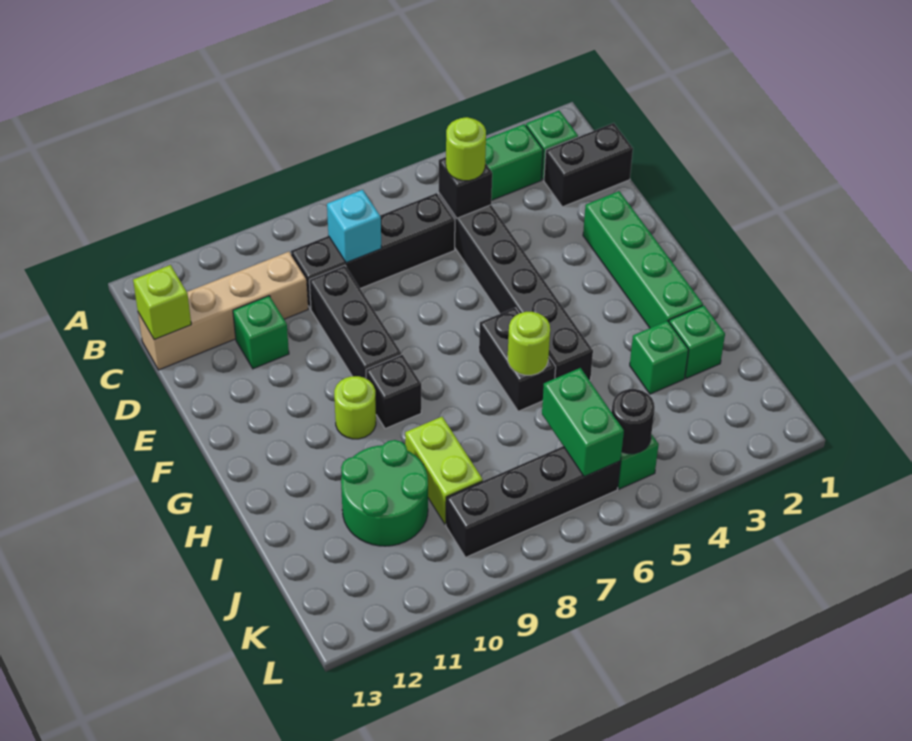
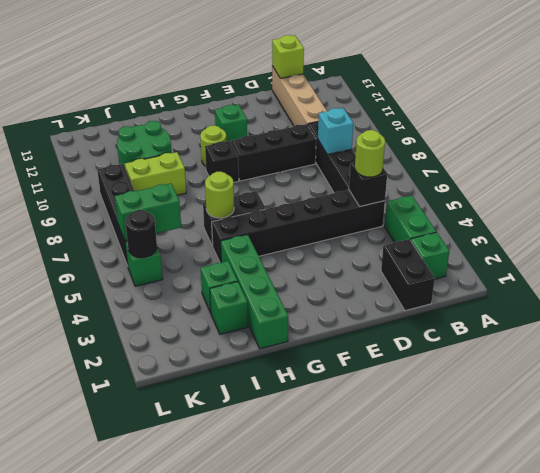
green brick D11 level 1 -> green brick F11 level 1
green brick E2:H2 level 1 -> green brick H1:H4 level 1

